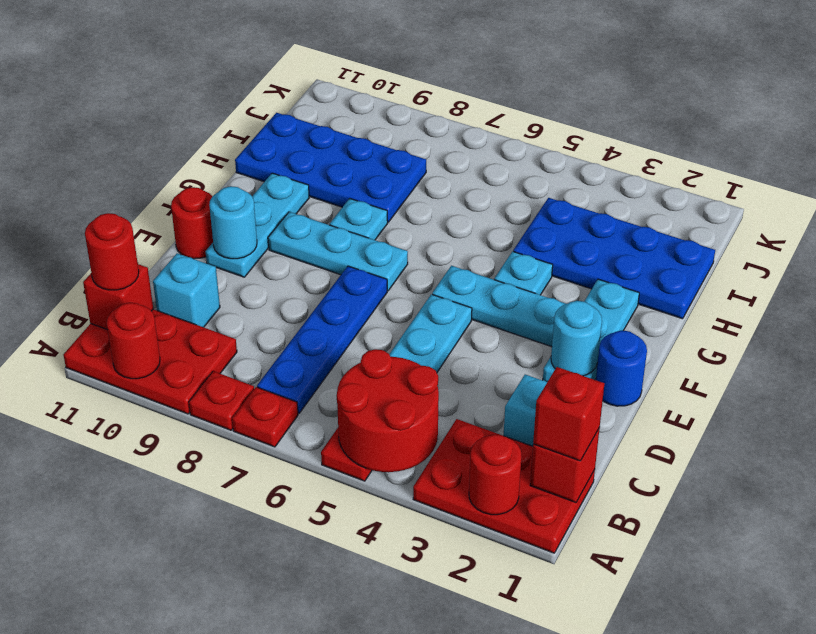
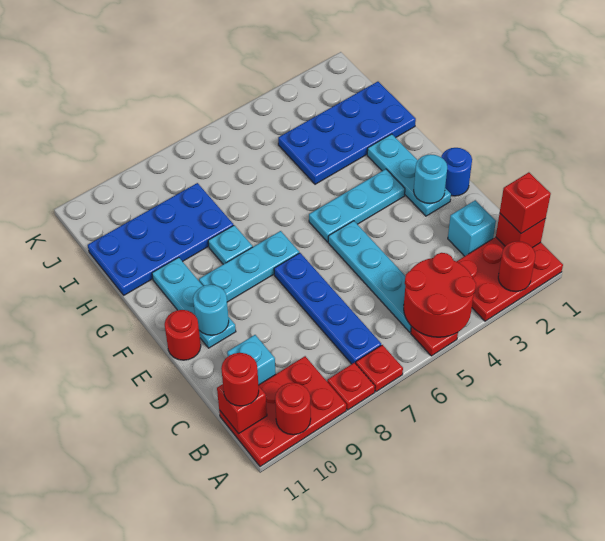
cyan plate G4 level 1 -> none

